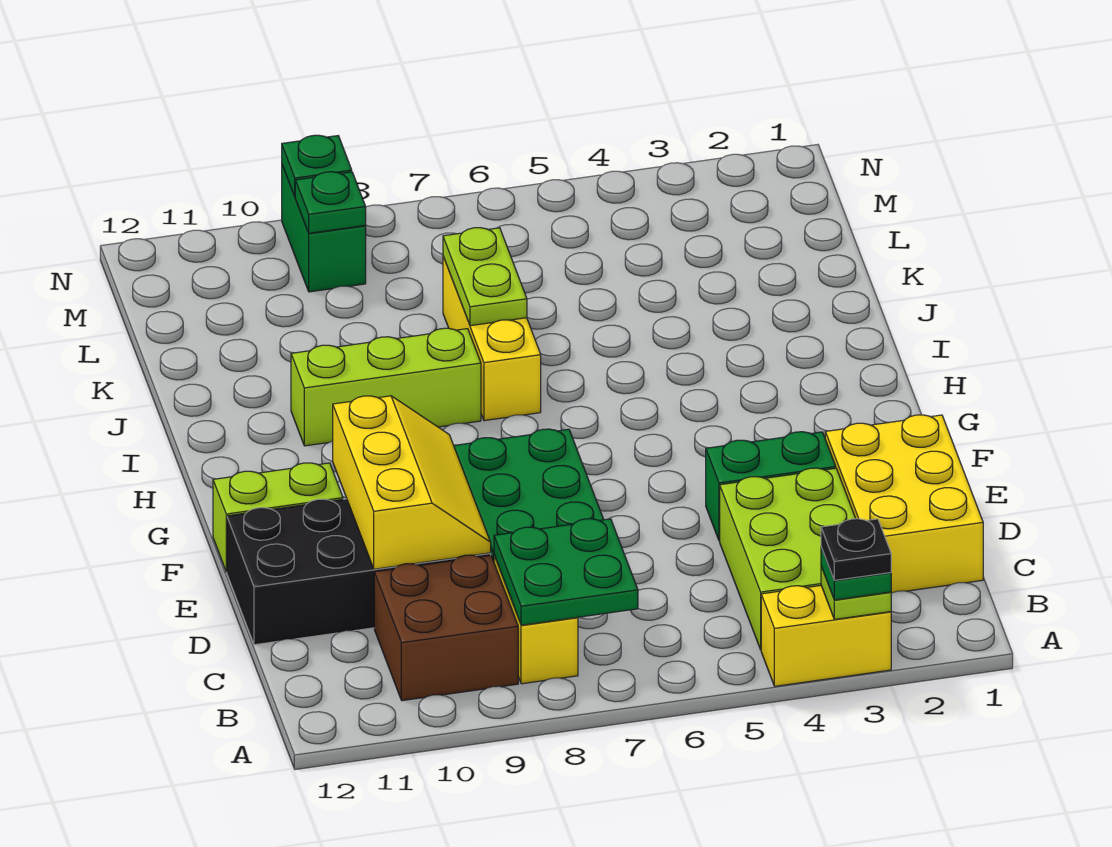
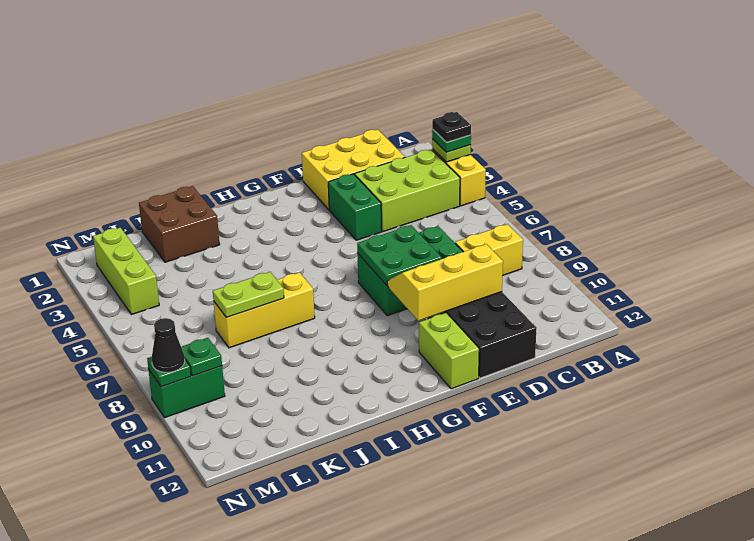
green plate B7:C8 level 2 -> green plate E7:F8 level 2
brown brick B9:C10 level 1 -> brown brick J1:K2 level 1
lime brick I8:I10 level 1 -> lime brick M2:M4 level 1
none -> black cone N9 level 3

